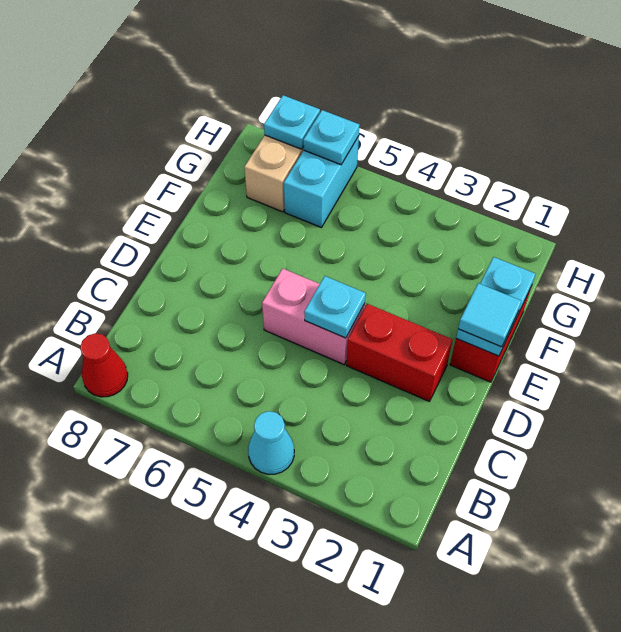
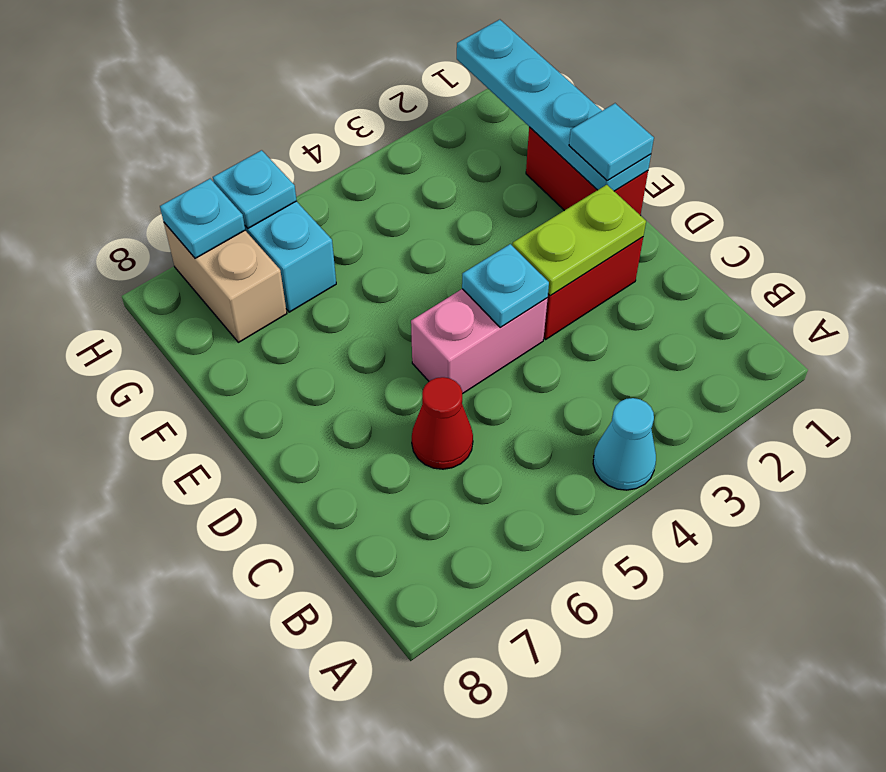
red cone A8 level 1 -> red cone C6 level 1
none -> lime plate D2:D3 level 2
cyan plate E1:F1 level 2 -> cyan plate E1:H1 level 2

